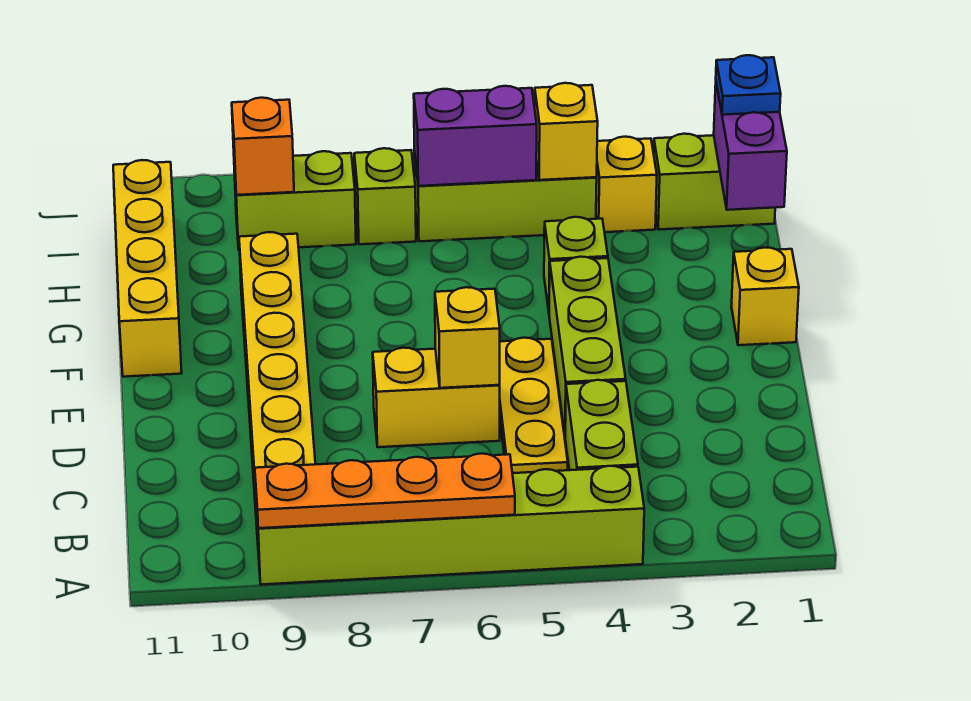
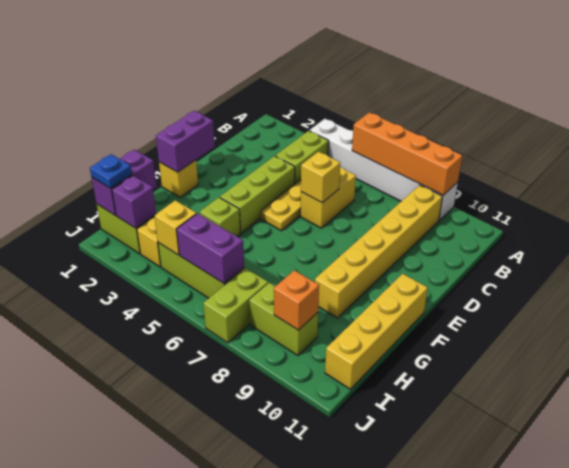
lime brick A4:A9 level 1 -> white brick A4:A9 level 1
orange plate A6:A9 level 2 -> orange brick A6:A9 level 2
yellow brick D6:D7 level 1 -> yellow brick C6:D6 level 1
none -> purple brick E1:F1 level 2
none -> purple brick I2 level 2
lime brick I7 level 1 -> lime brick I7:J7 level 1

